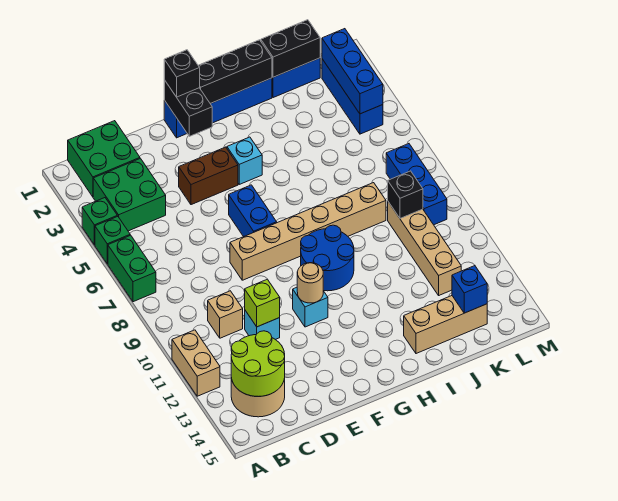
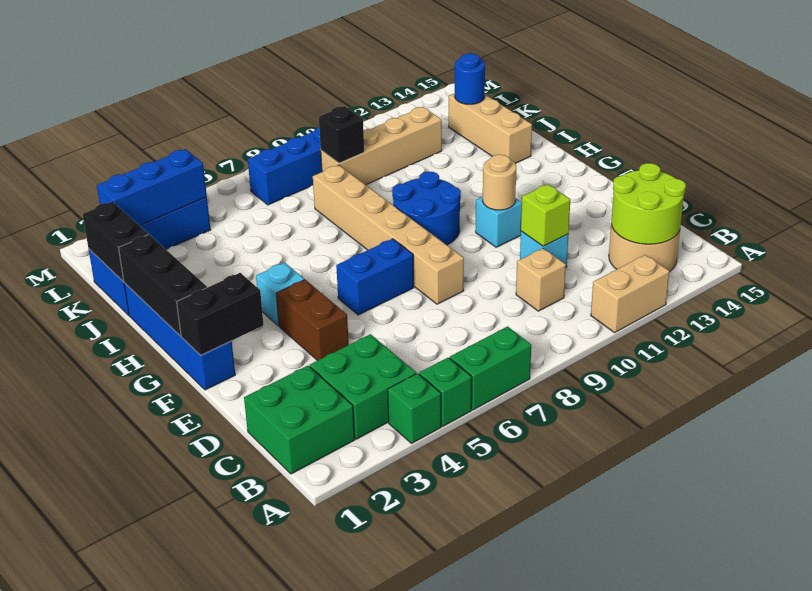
black brick F1 level 3 -> none
blue brick K14 level 2 -> blue round brick K14 level 2

